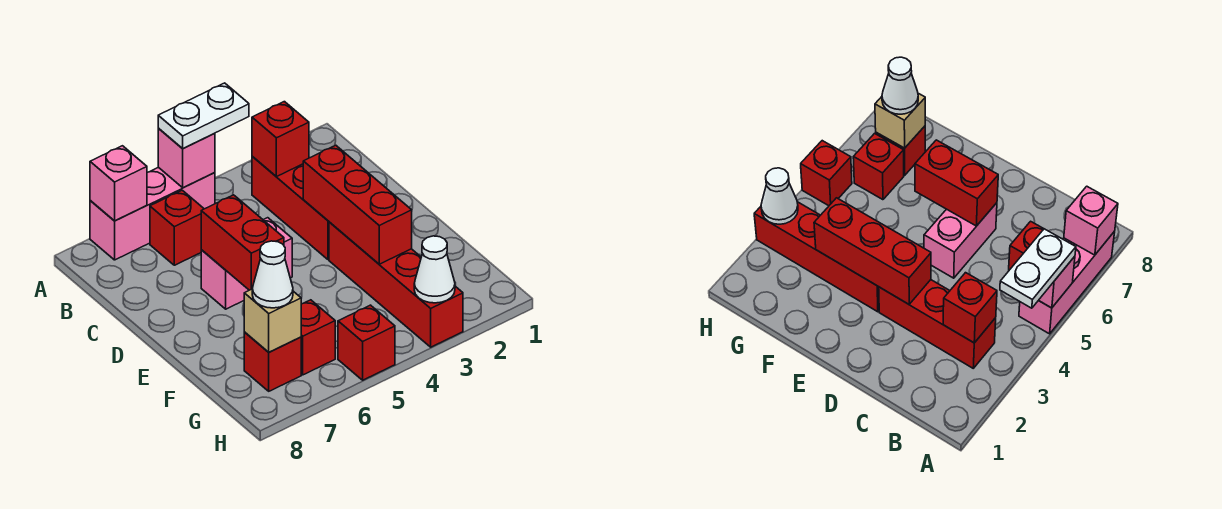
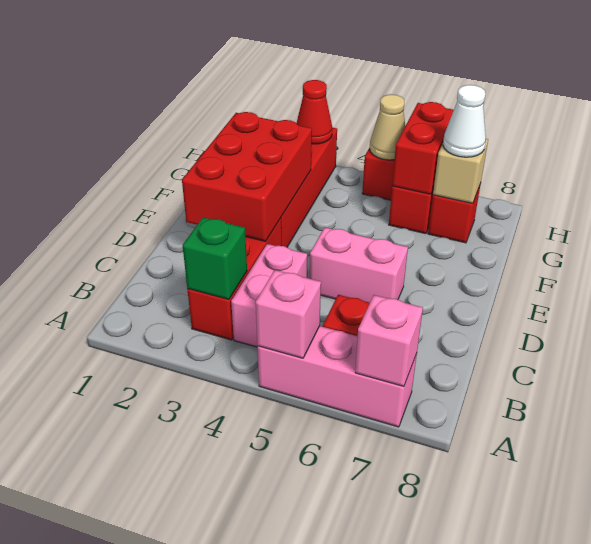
white plate A4:A5 level 3 -> none
red brick B3 level 2 -> green brick B3 level 2
none -> pink brick B4:C4 level 1
red brick D3:F3 level 2 -> red brick D2:F3 level 2
red brick D6:E6 level 2 -> red brick G6:H6 level 2
white cone H3 level 2 -> red cone H3 level 2
none -> tan cone H5 level 2

